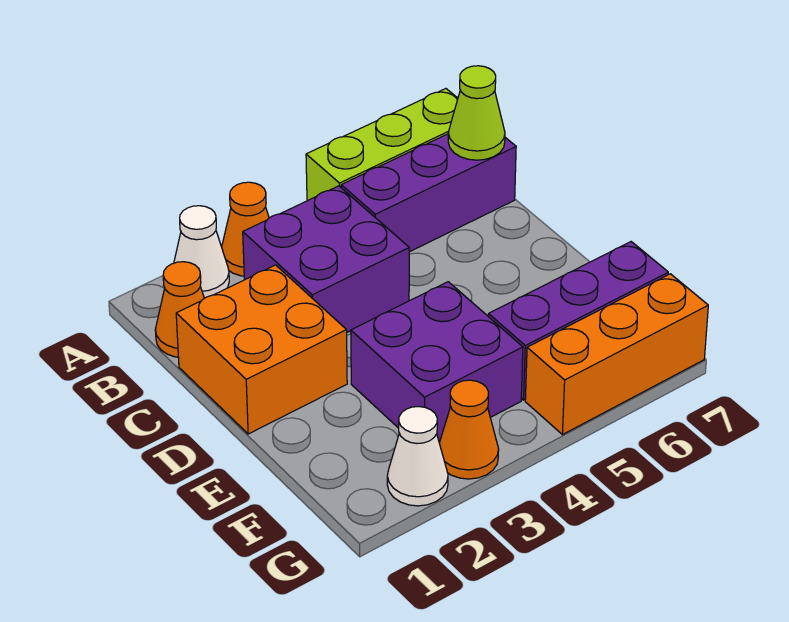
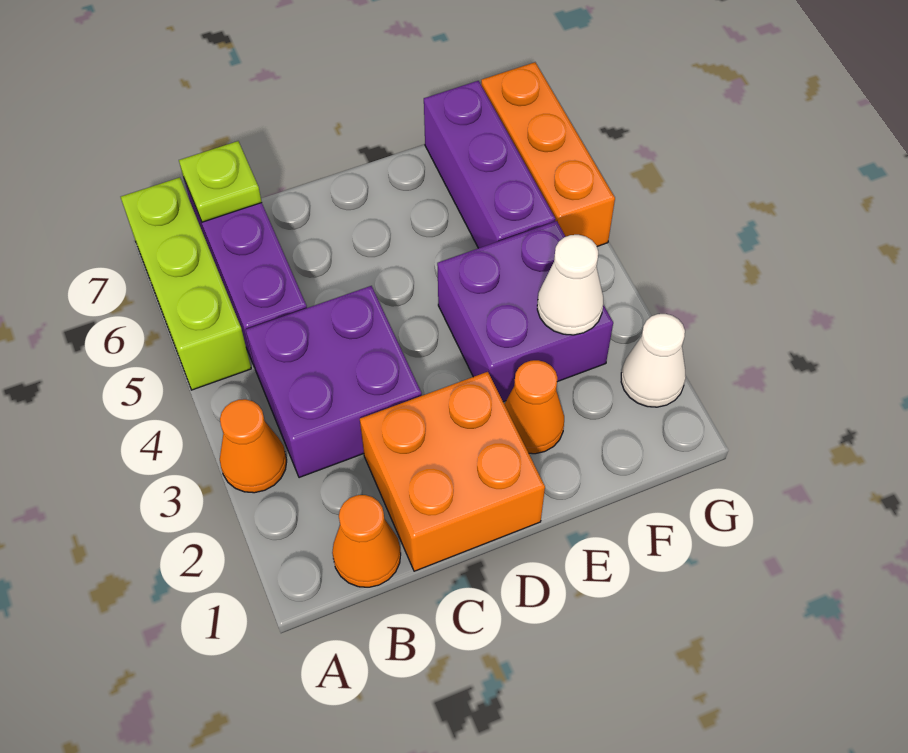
white cone A2 level 1 -> white cone F3 level 2
lime cone B7 level 2 -> lime plate B7 level 2
orange cone G3 level 1 -> orange cone E2 level 1

